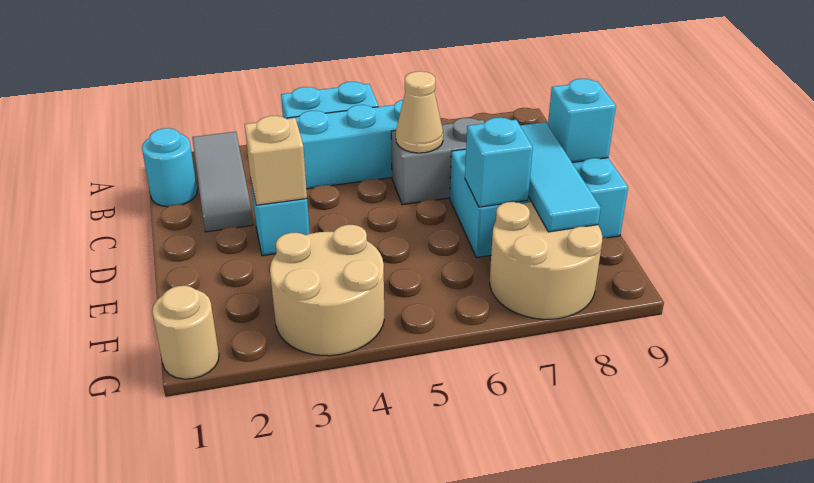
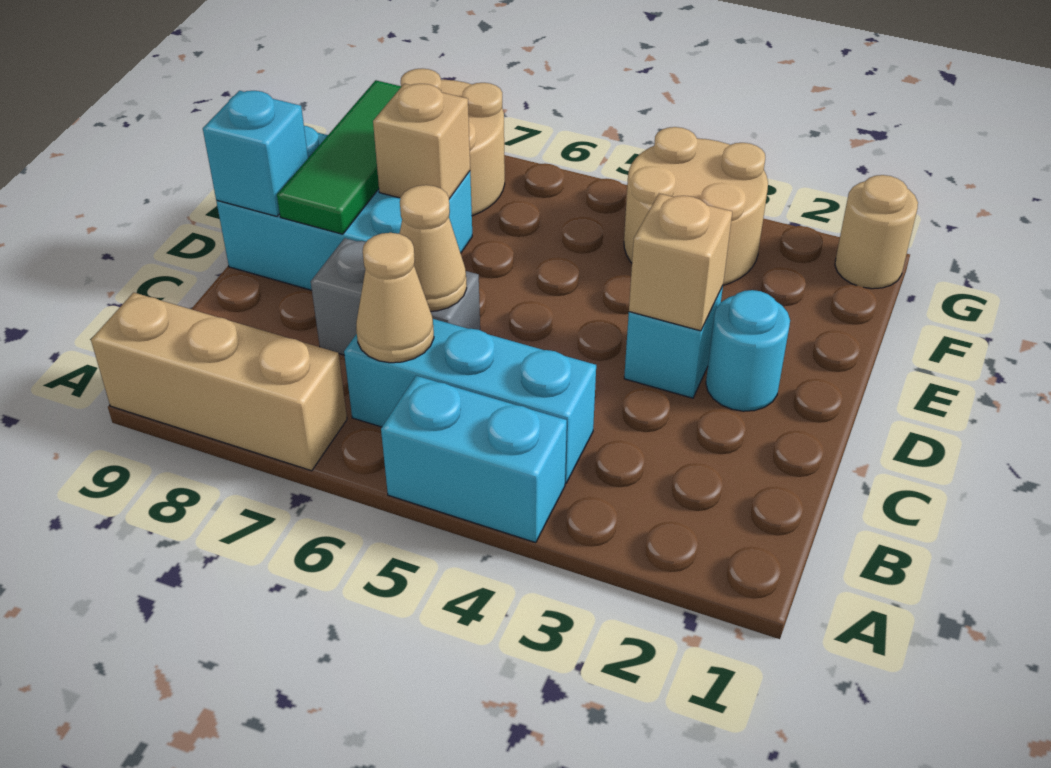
grey tile A2:C2 level 1 -> none
none -> tan brick A7:A9 level 1
cyan round brick B1 level 1 -> cyan round brick D2 level 1
none -> tan cone B6 level 2
cyan tile D8:F8 level 2 -> green tile D8:F8 level 2
cyan brick E7 level 2 -> tan brick E7 level 2

